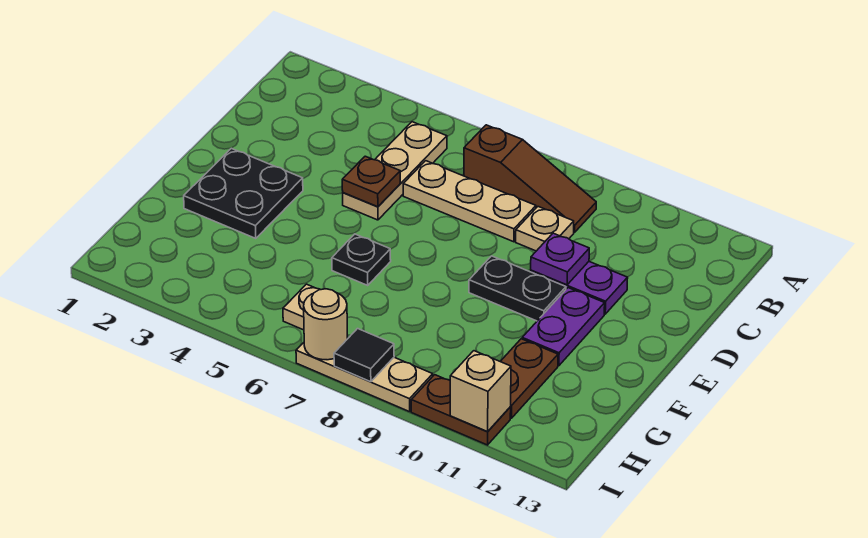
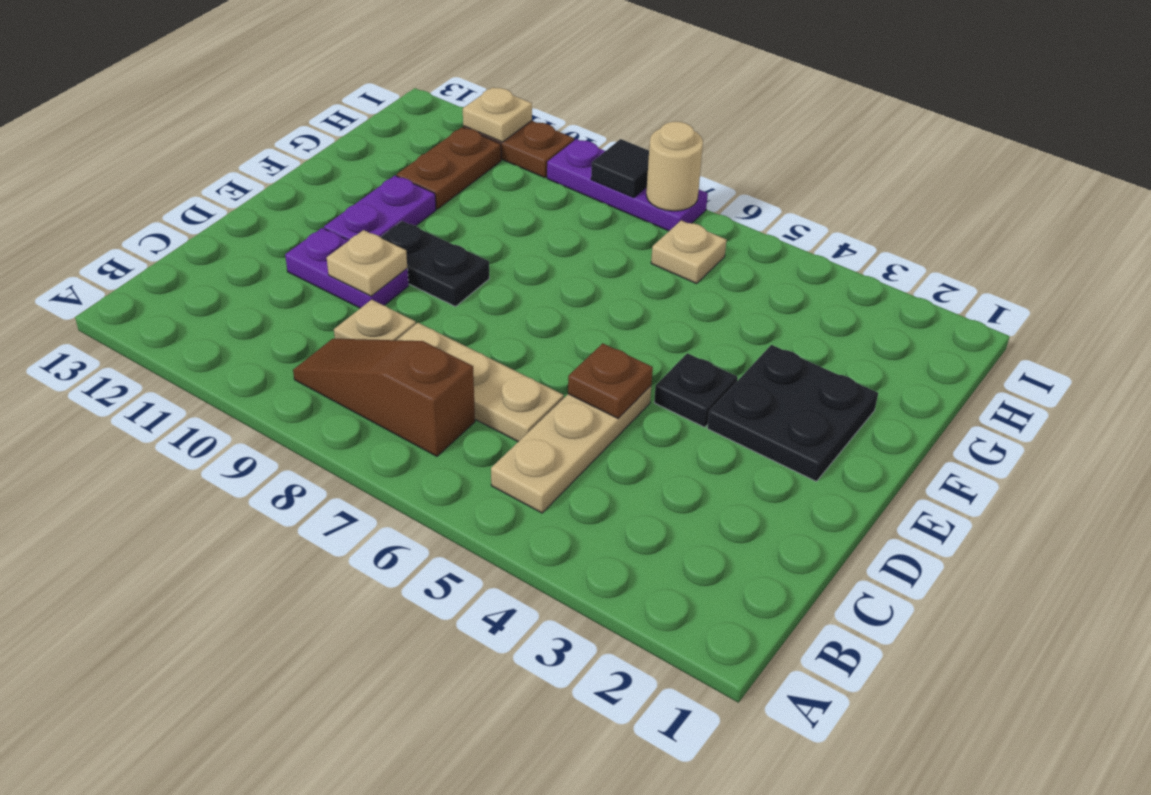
purple plate D10 level 2 -> tan plate D10 level 2
black plate F6 level 1 -> black plate E4 level 1
tan plate I7:I9 level 1 -> purple plate I7:I9 level 1
tan brick I11 level 2 -> tan plate I11 level 2

